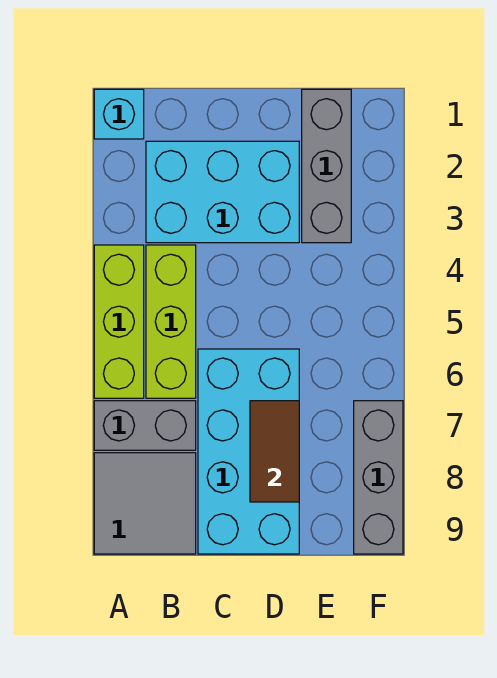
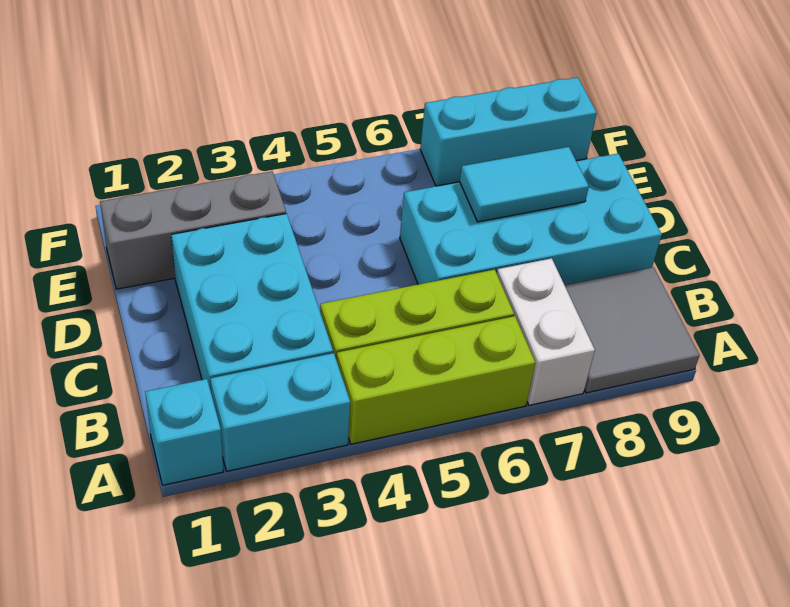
none -> cyan brick A2:A3 level 1
grey brick A7:B7 level 1 -> white brick A7:B7 level 1
brown tile D7:D8 level 2 -> cyan tile D7:D8 level 2
grey brick F7:F9 level 1 -> cyan brick F7:F9 level 1

